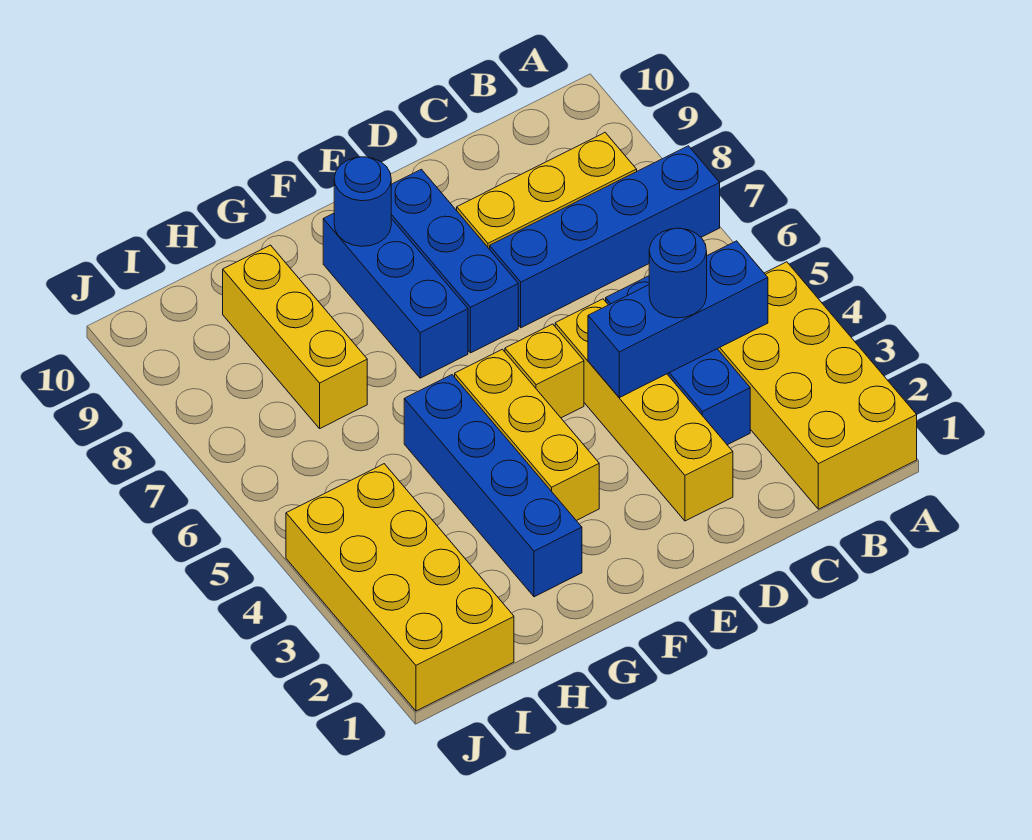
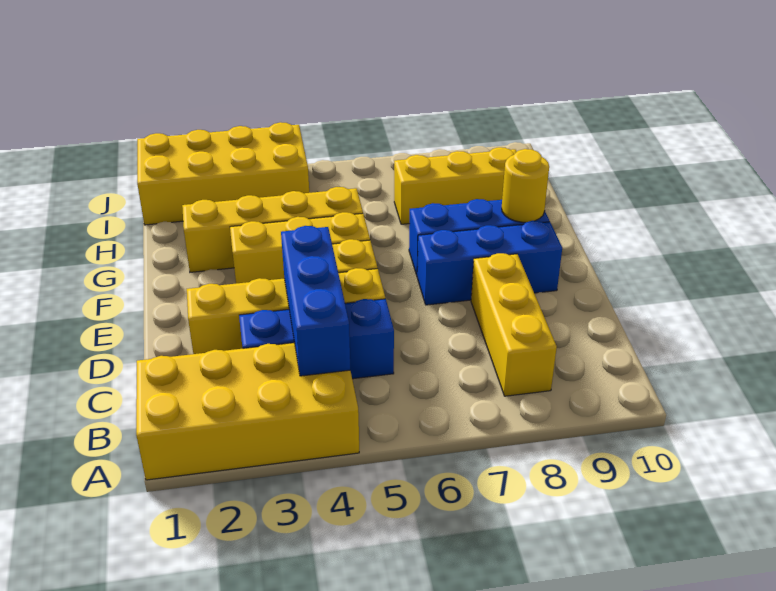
blue brick A7:D7 level 1 -> none
blue round brick C4 level 3 -> none
blue round brick F9 level 2 -> yellow round brick F9 level 2
blue brick G2:G5 level 1 -> yellow brick G2:G5 level 1

